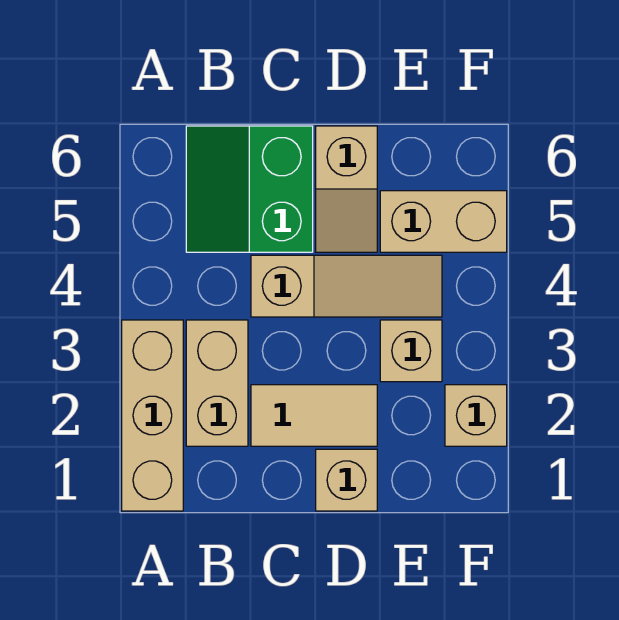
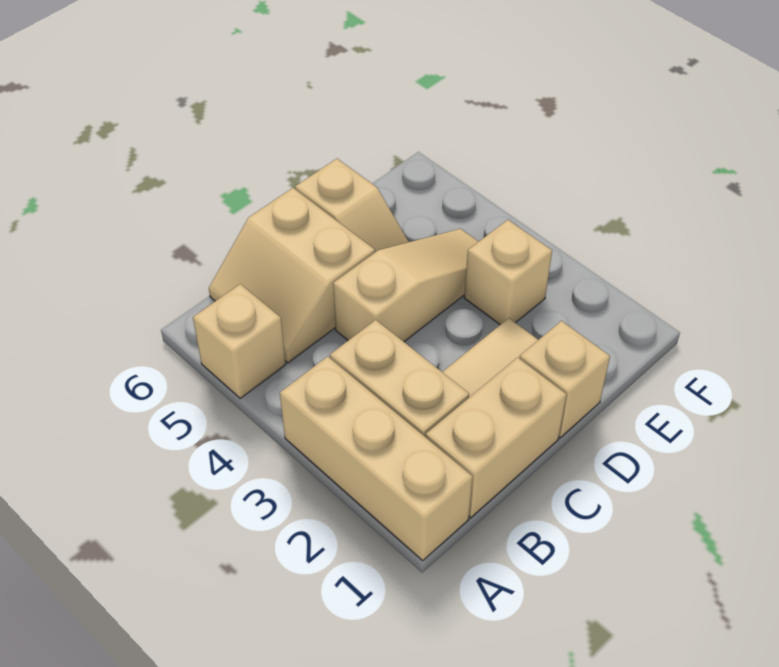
green slope B5:C6 level 1 top C -> tan slope B5:C6 level 1 top C
tan brick E5:F5 level 1 -> tan brick B1:C1 level 1
tan brick F2 level 1 -> tan brick A5 level 1

